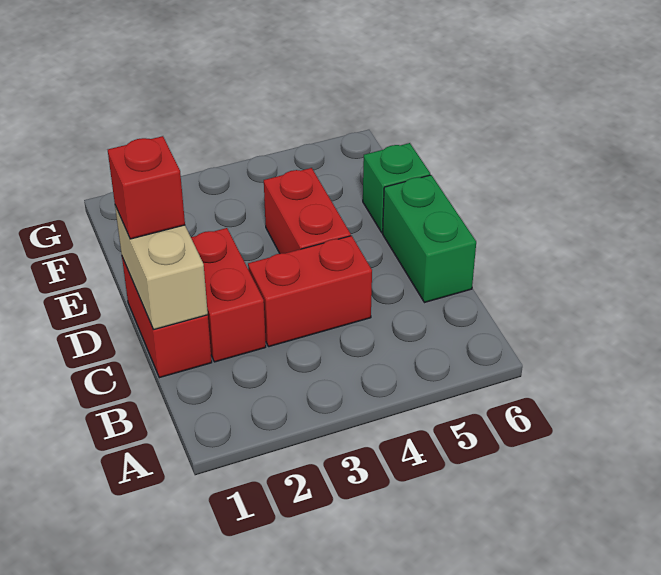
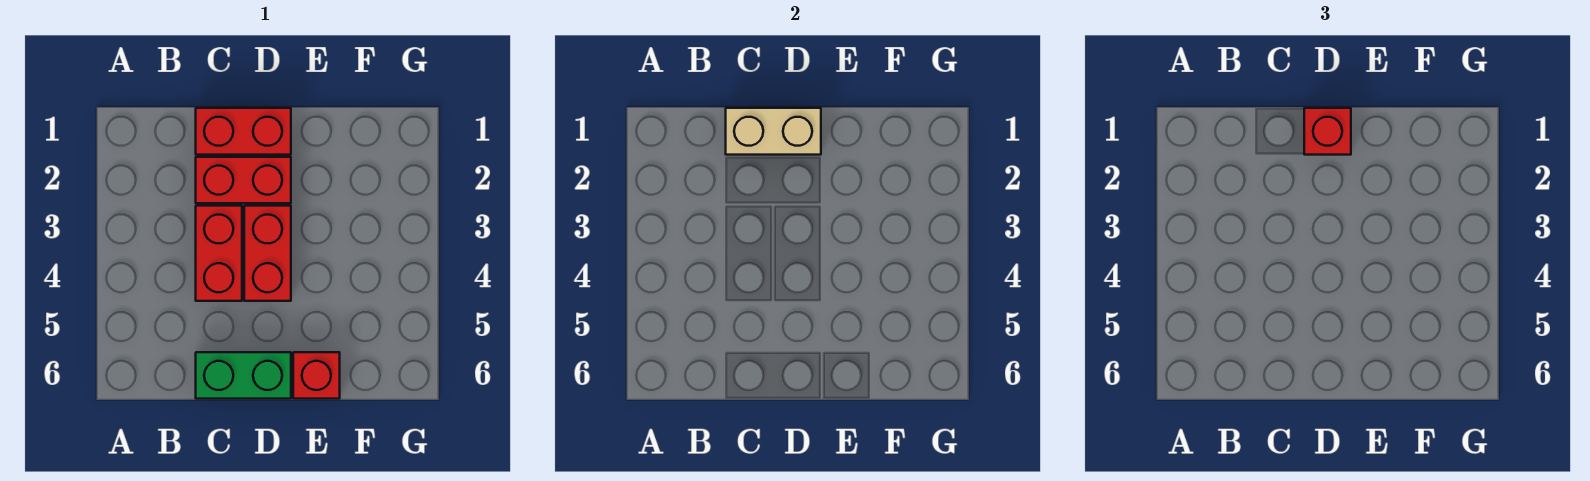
red brick D4:E4 level 1 -> red brick D3:D4 level 1
green brick E6 level 1 -> red brick E6 level 1

